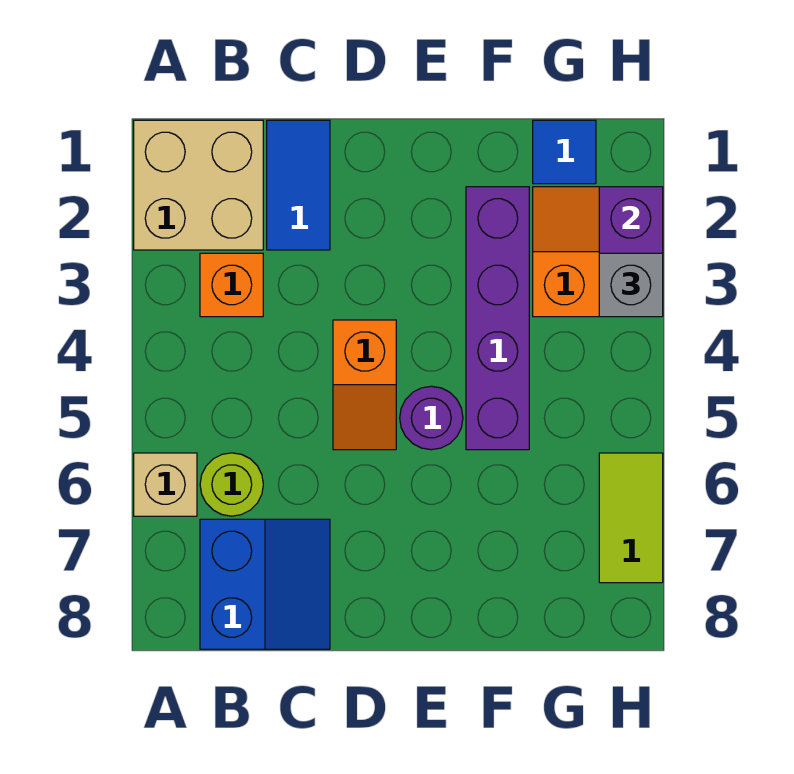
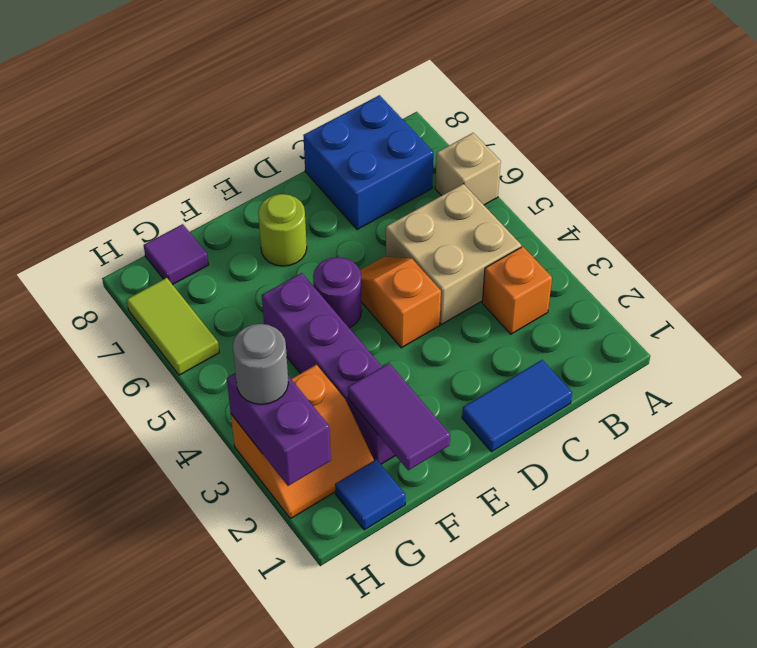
tan brick A1:B2 level 1 -> tan brick B4:C5 level 1
lime round brick B6 level 1 -> lime round brick E7 level 1
blue slope B7:C8 level 1 top B -> blue brick B7:C8 level 1
blue tile C1:C2 level 1 -> blue tile C1:D1 level 1
none -> purple tile F1:F2 level 2
none -> purple tile G8 level 1
grey brick H3 level 3 -> grey round brick H3 level 3

